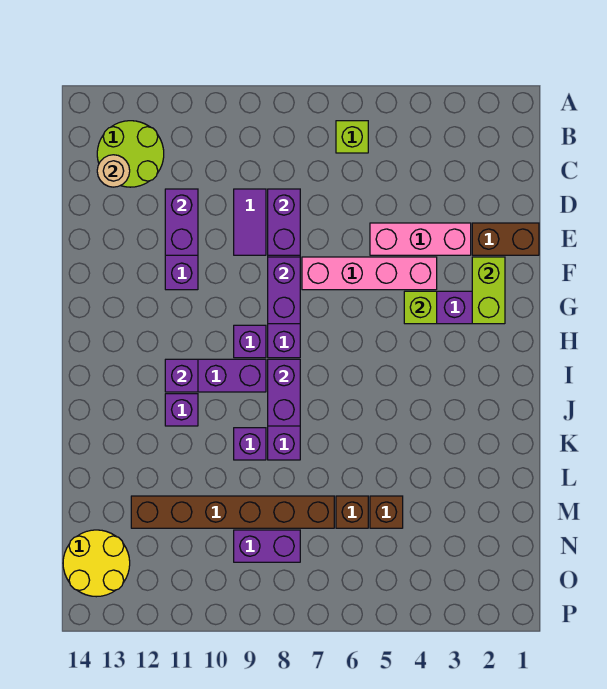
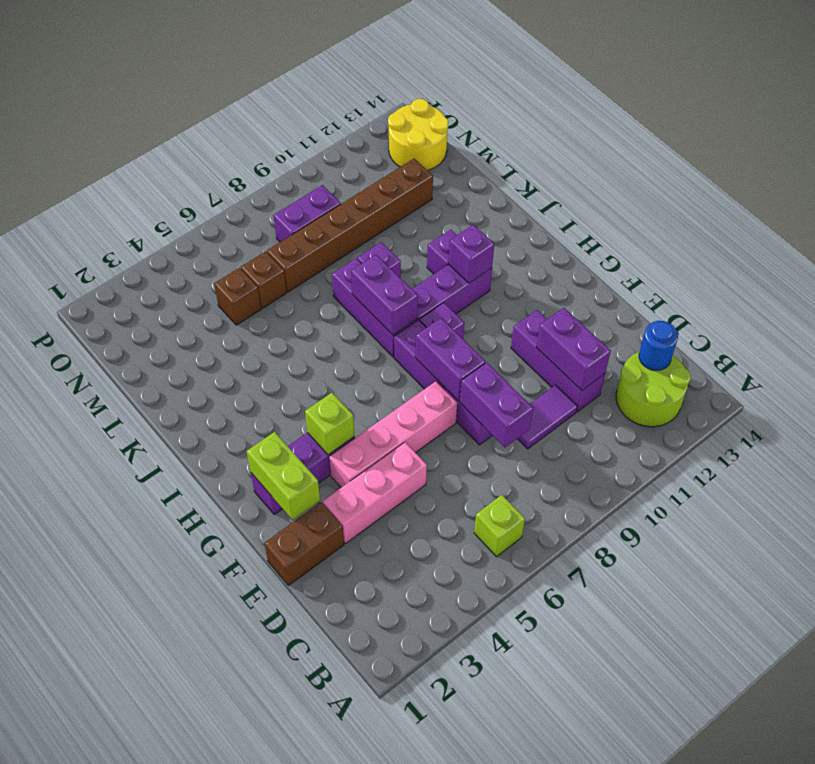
tan round brick C13 level 2 -> blue round brick C13 level 2
purple tile D9:E9 level 1 -> purple tile D9:D10 level 1

